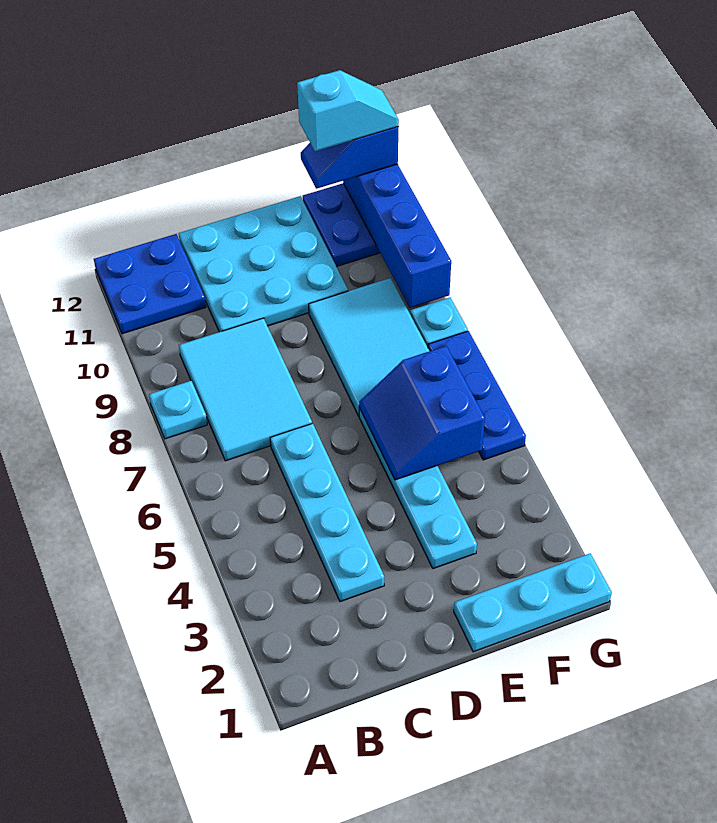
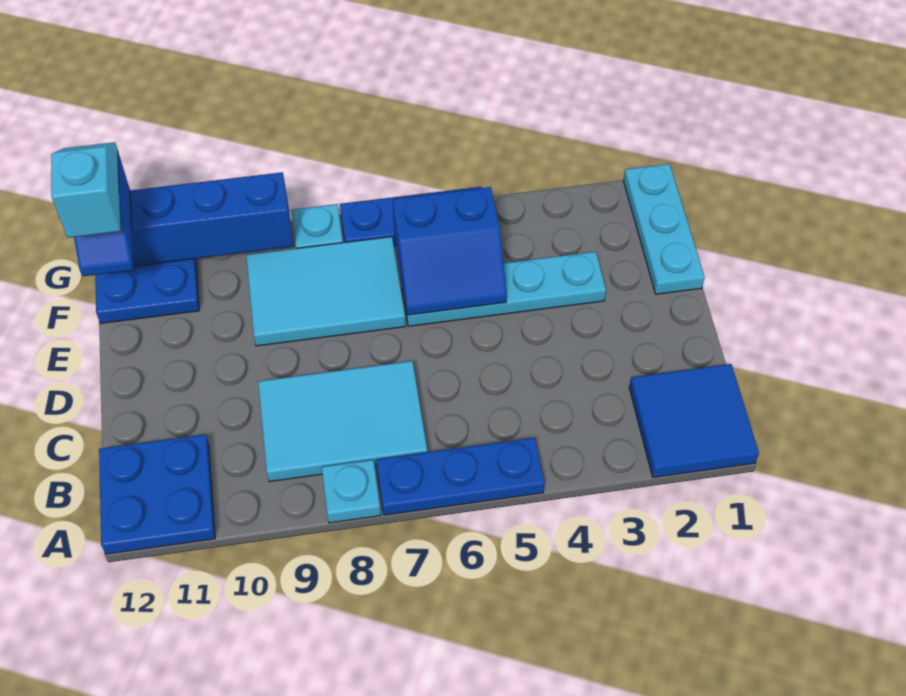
none -> blue tile A1:B2 level 1
none -> blue plate A5:A7 level 1
cyan plate C3:C6 level 1 -> none
cyan plate C10:E12 level 1 -> none

